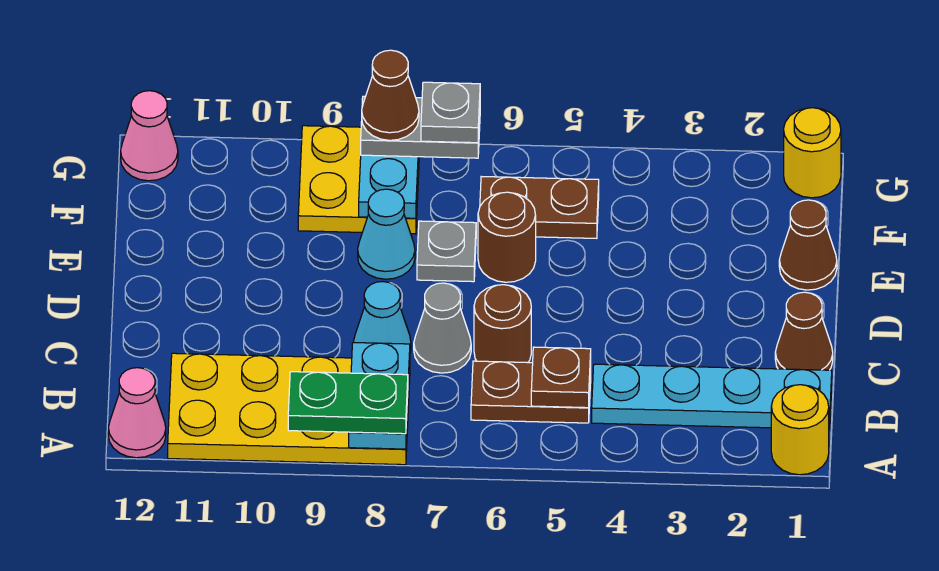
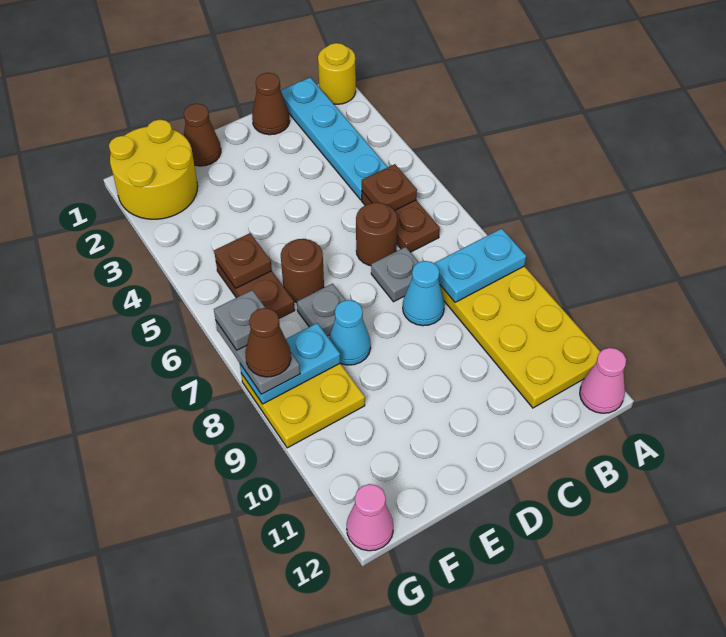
green plate A8:A9 level 3 -> none
grey cone C7 level 1 -> grey plate C7 level 1
none -> brown plate F5 level 2
yellow round brick G1 level 1 -> yellow round brick F1:G2 level 1

